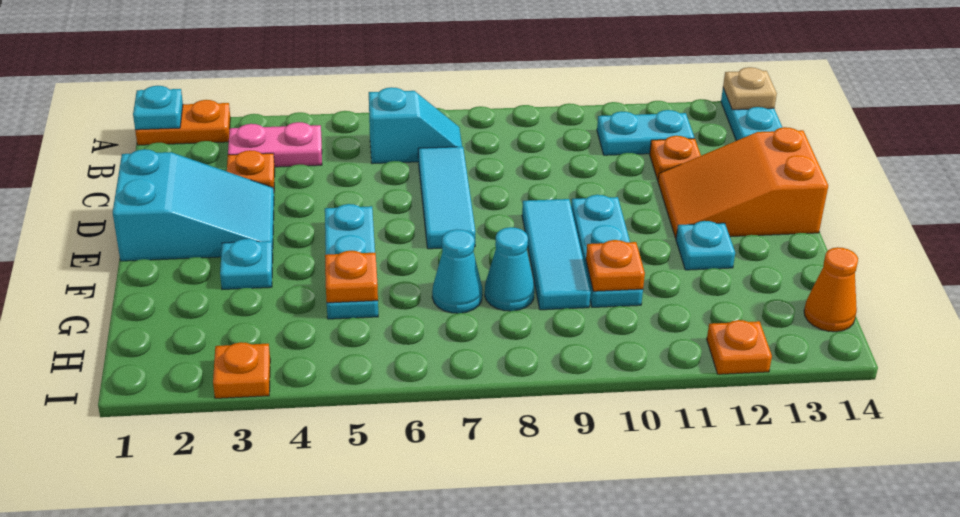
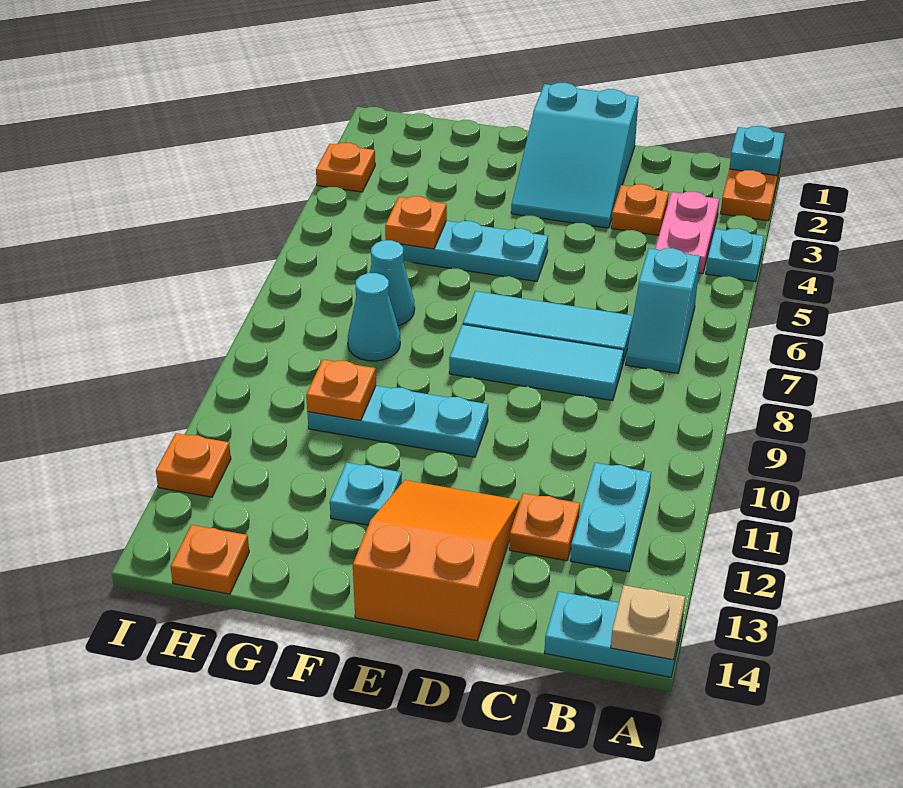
cyan tile E9:G9 level 1 -> cyan tile C8:E8 level 1
cyan plate F3 level 1 -> cyan plate A4 level 1
orange cone H14 level 1 -> orange plate H14 level 1

